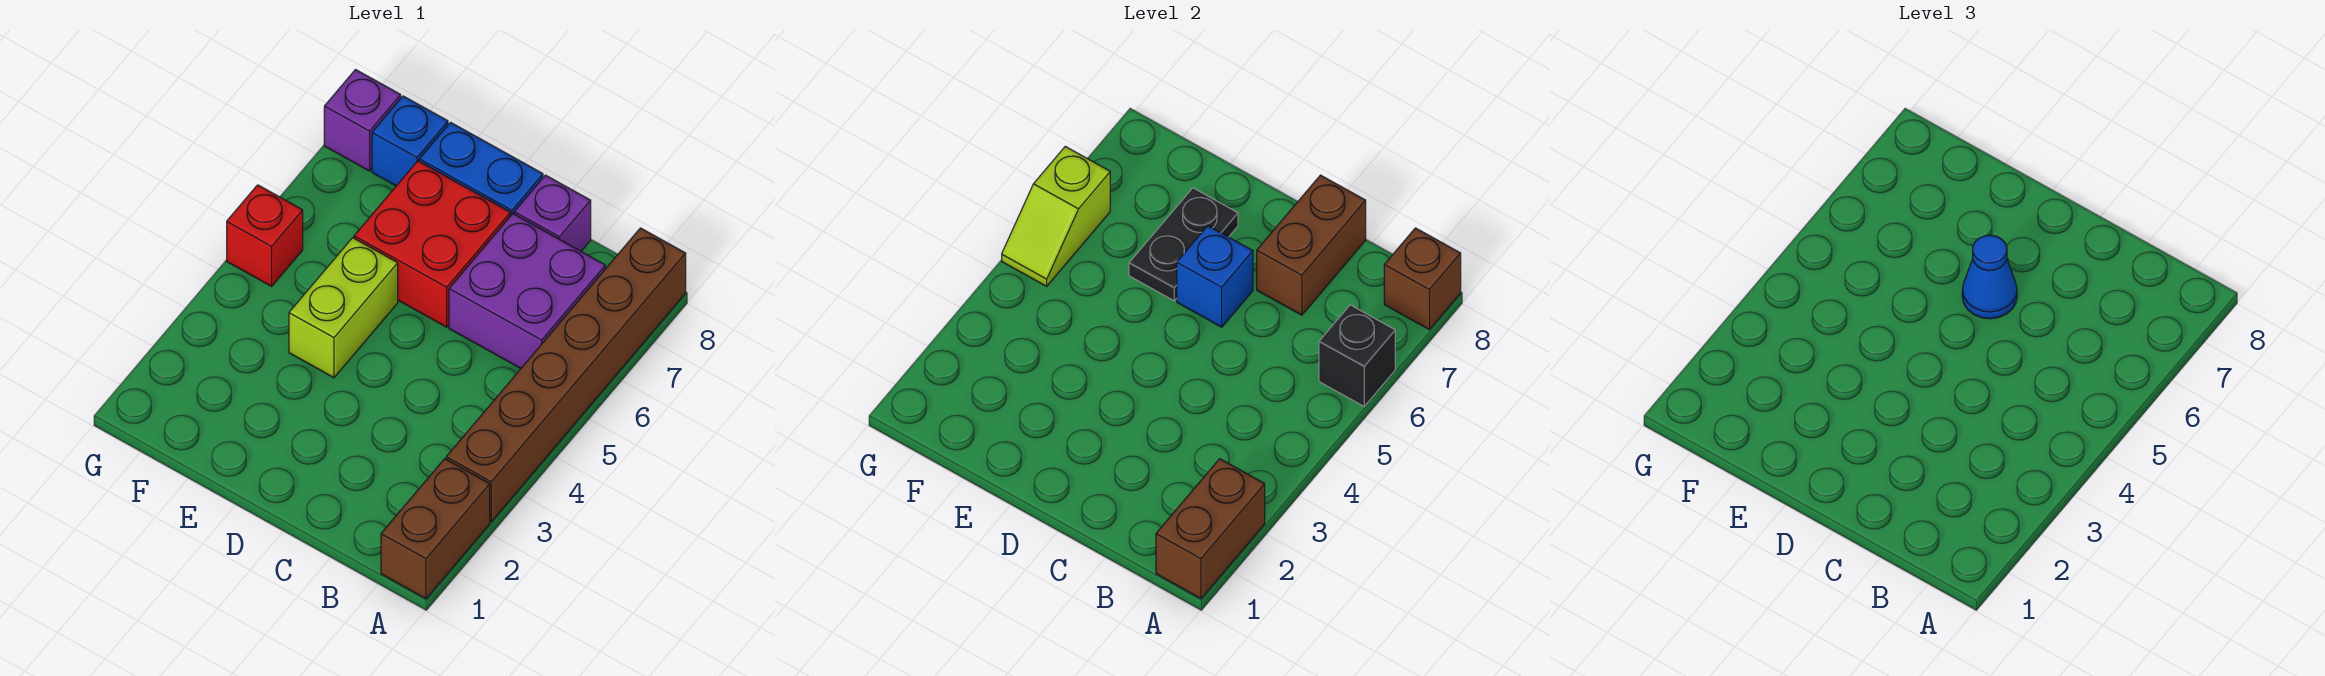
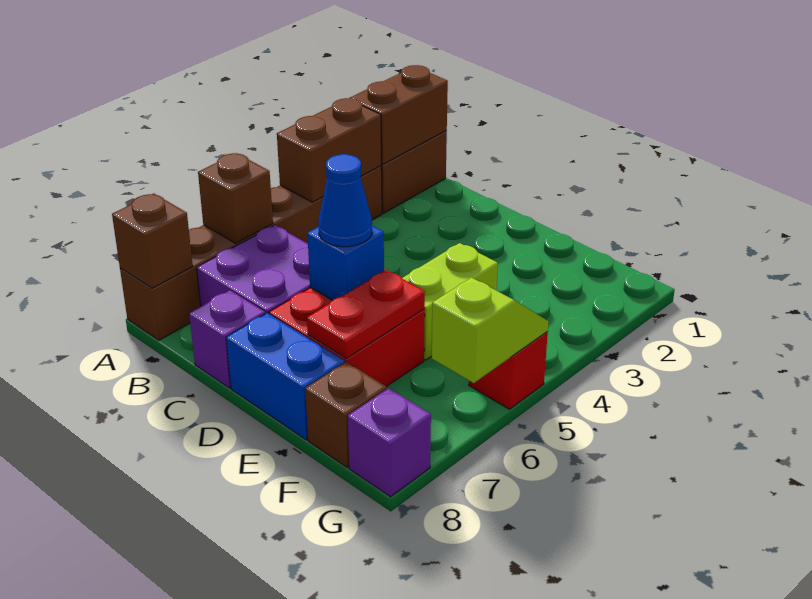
black brick A6 level 2 -> brown brick A6 level 2
brown brick C7:C8 level 2 -> brown brick A3:A4 level 2
black plate E6:E7 level 2 -> red plate E6:E7 level 2
blue brick F8 level 1 -> brown brick F8 level 1

